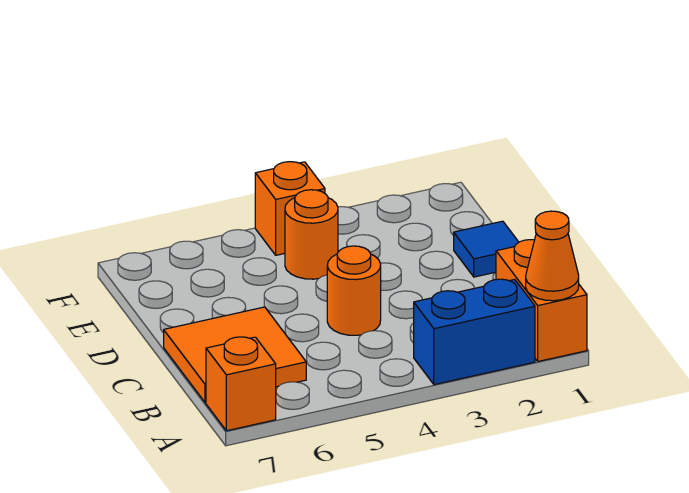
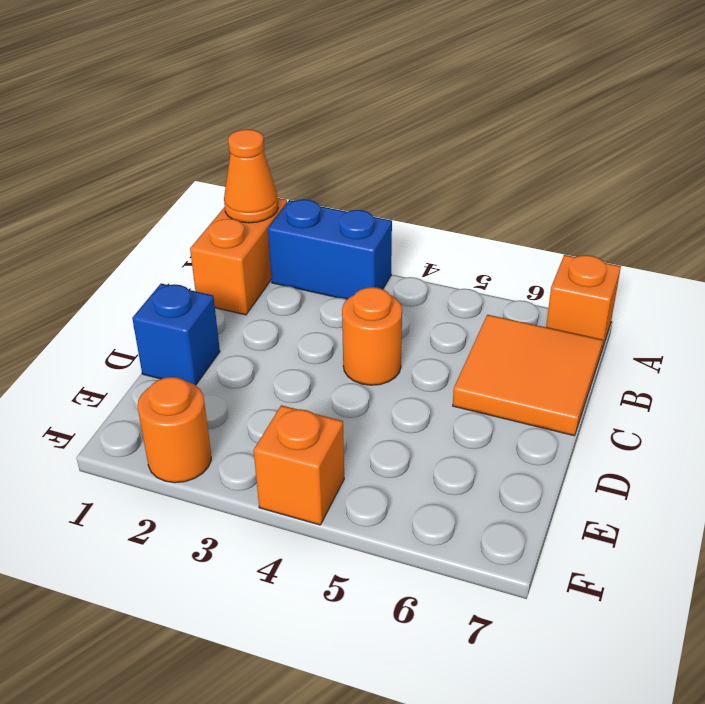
blue tile D1 level 1 -> blue brick D1 level 1
orange round brick E4 level 1 -> orange round brick F2 level 1

